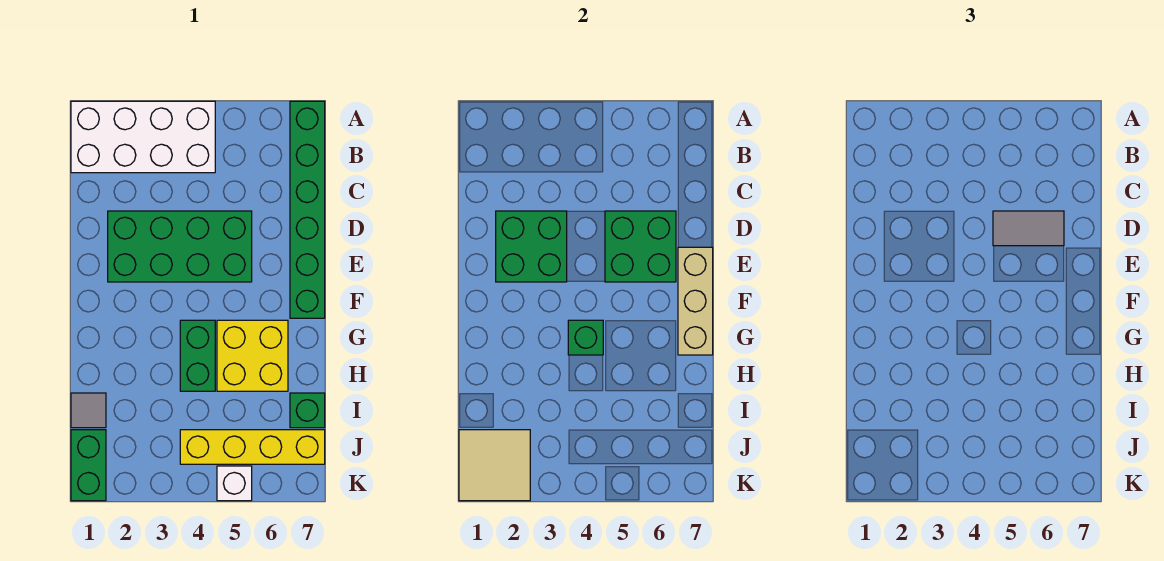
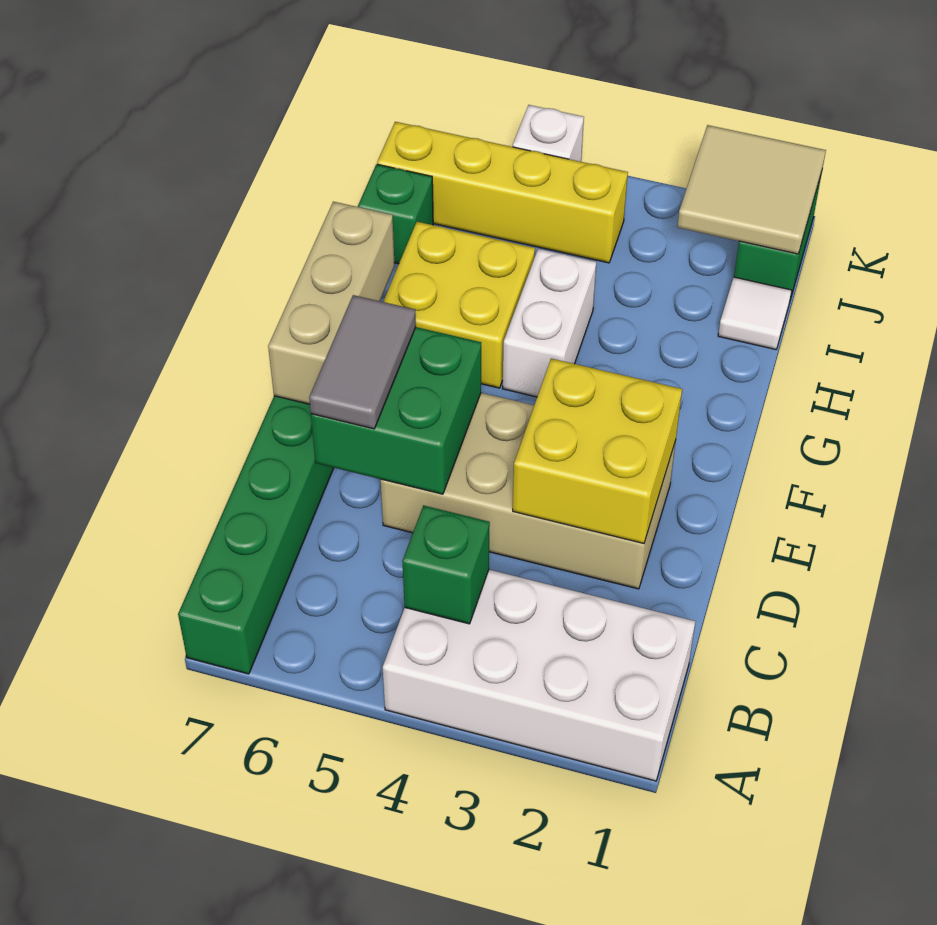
green brick D2:E5 level 1 -> tan brick D2:E5 level 1
green brick D2:E3 level 2 -> yellow brick D2:E3 level 2
grey tile D5:D6 level 3 -> grey tile D6:E6 level 3
green brick G4:H4 level 1 -> white brick G4:H4 level 1
green brick G4 level 2 -> green brick B4 level 2
grey tile I1 level 1 -> white tile I1 level 1

